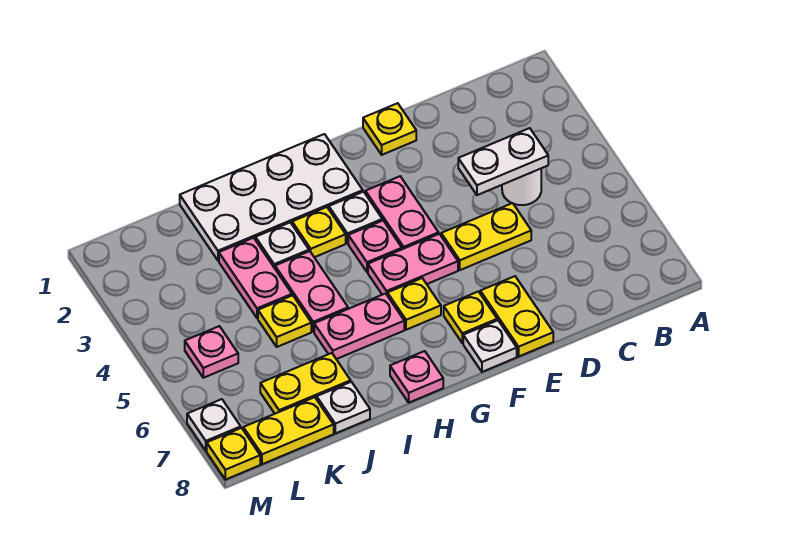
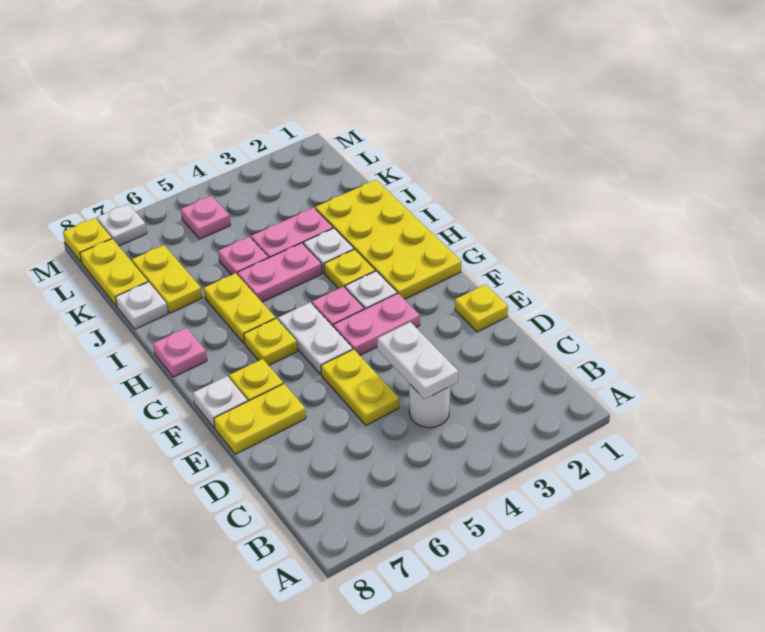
pink plate F5:G5 level 1 -> white plate F5:G5 level 1
white plate G1:J2 level 1 -> yellow plate G1:J2 level 1
pink plate H6:I6 level 1 -> yellow plate H6:I6 level 1
yellow plate J5 level 1 -> pink plate J5 level 1

